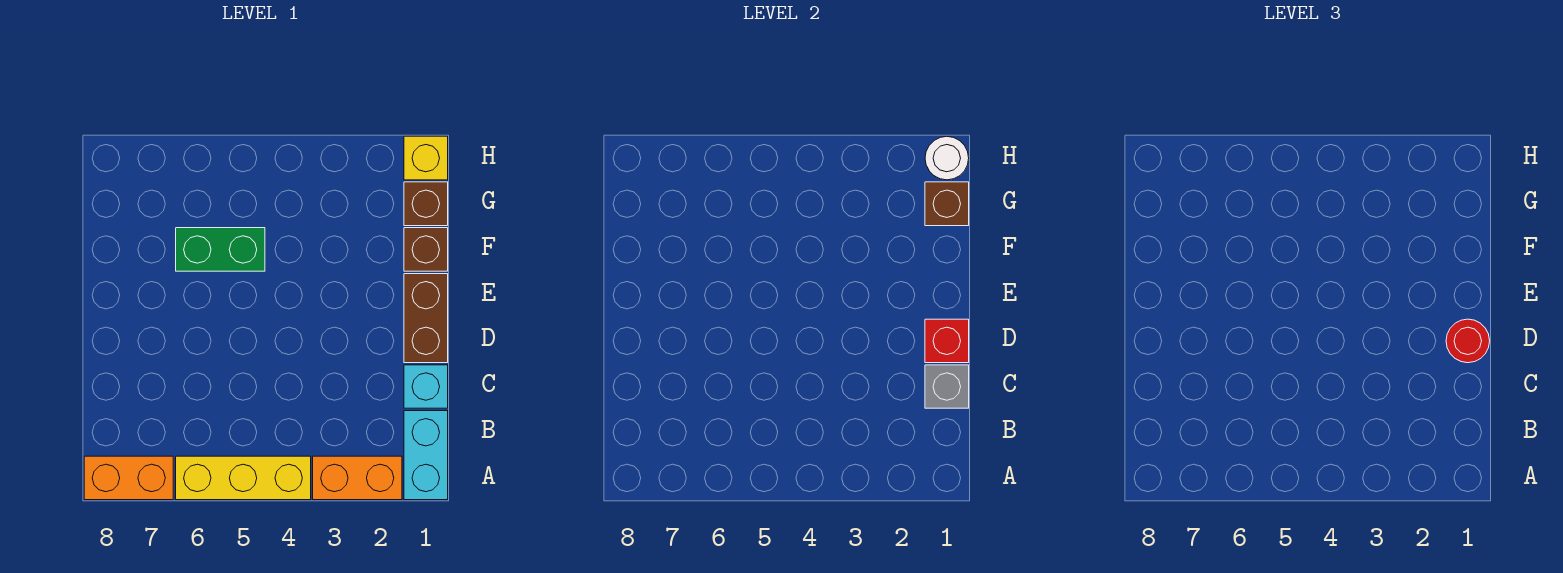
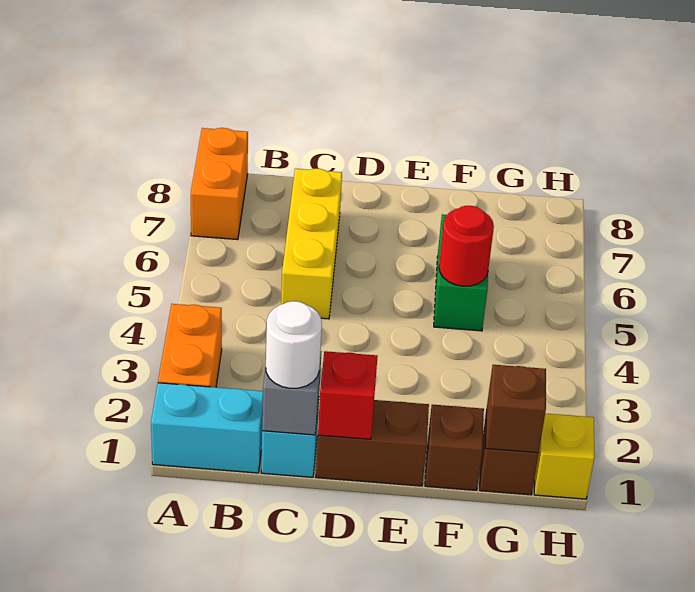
yellow brick A4:A6 level 1 -> yellow brick C5:C7 level 1
red round brick D1 level 3 -> red round brick F5 level 2
white round brick H1 level 2 -> white round brick C1 level 3

